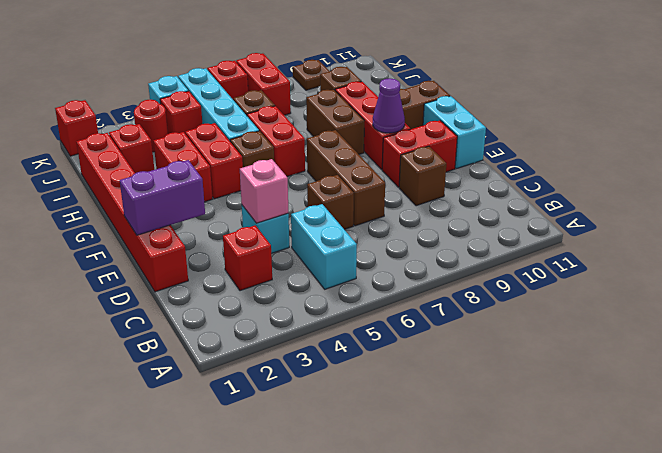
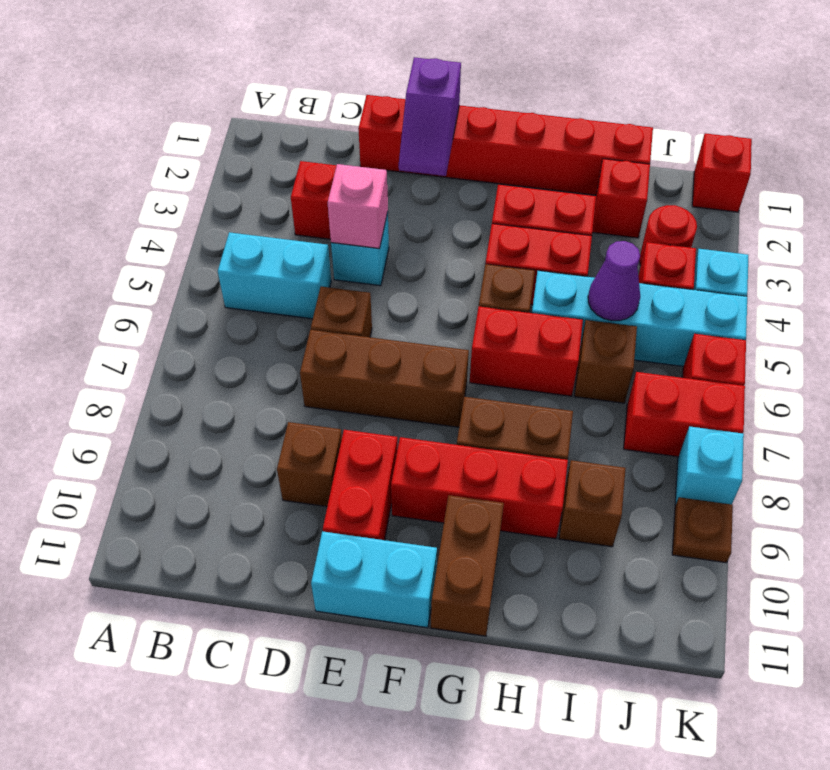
purple brick E1:E2 level 2 -> purple slope E1:E2 level 2 top 1
purple cone F9 level 2 -> purple cone I5 level 2
none -> cyan brick K8 level 1

